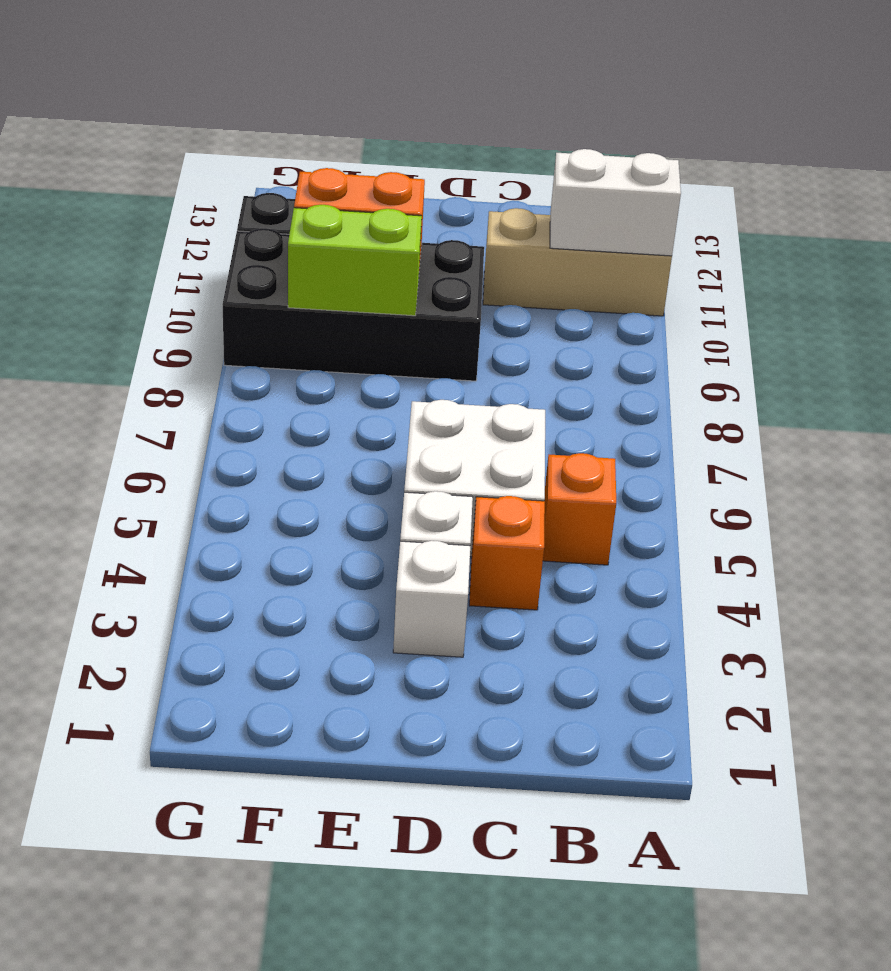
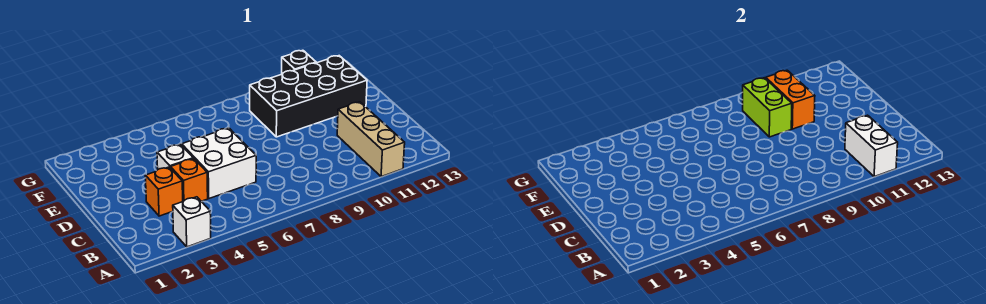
orange brick B5 level 1 -> orange brick C3 level 1
white brick D3 level 1 -> white brick A3 level 1
black brick D9:G10 level 1 -> black brick E9:F12 level 1

